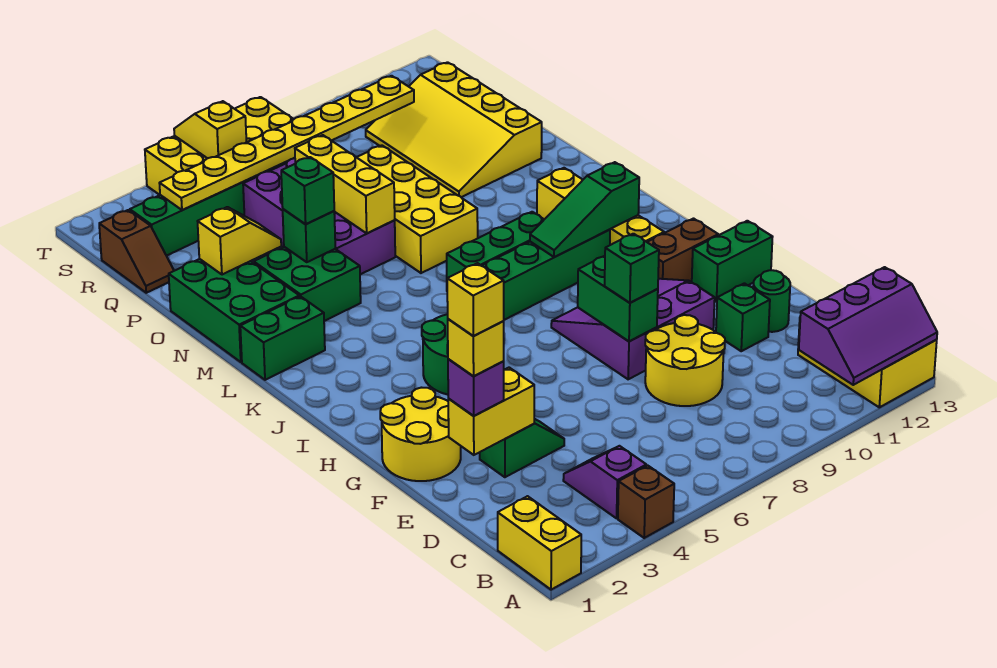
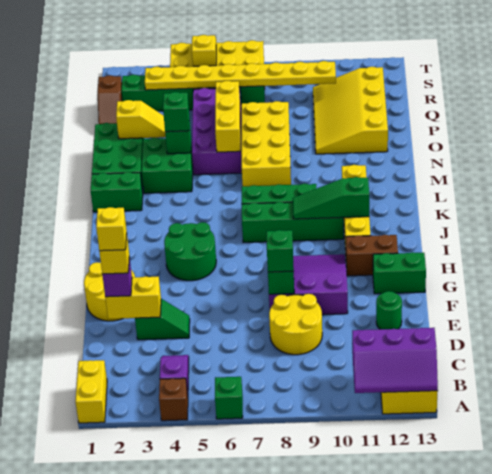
green brick E11 level 1 -> green brick A6 level 1

